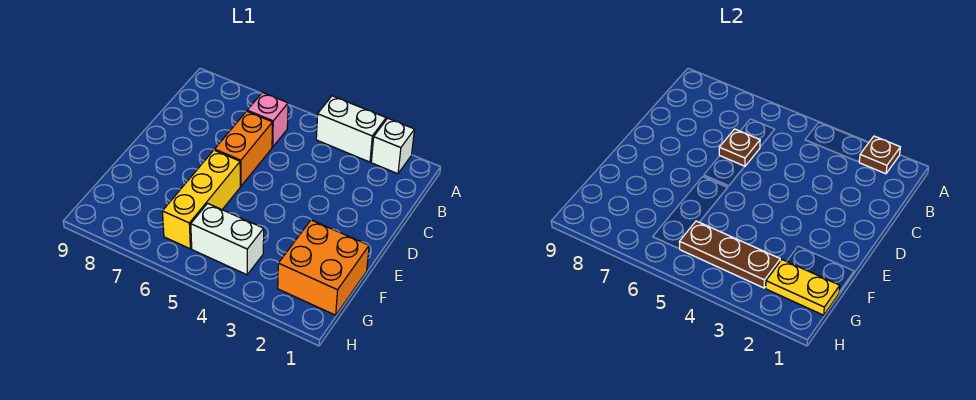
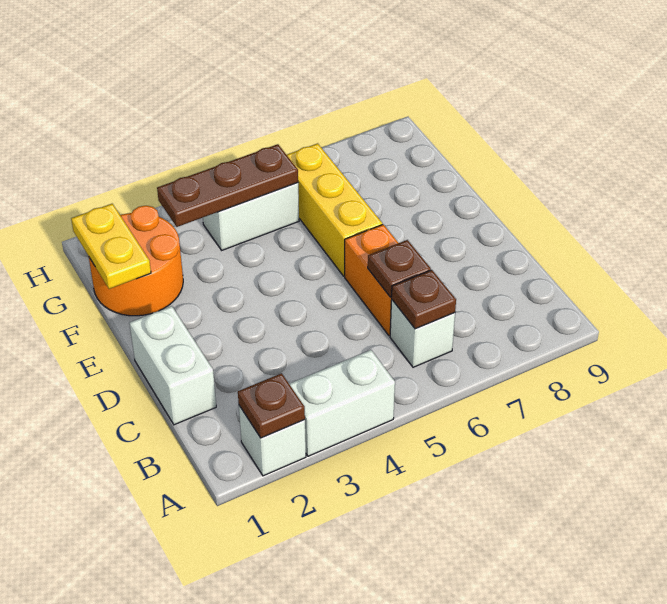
pink brick B6 level 1 -> white brick B6 level 1
none -> brown plate B6 level 2
none -> white brick C1:D1 level 1
orange brick F1:G2 level 1 -> orange round brick F1:G2 level 1
yellow plate G1:G2 level 2 -> yellow plate F1:G1 level 2

